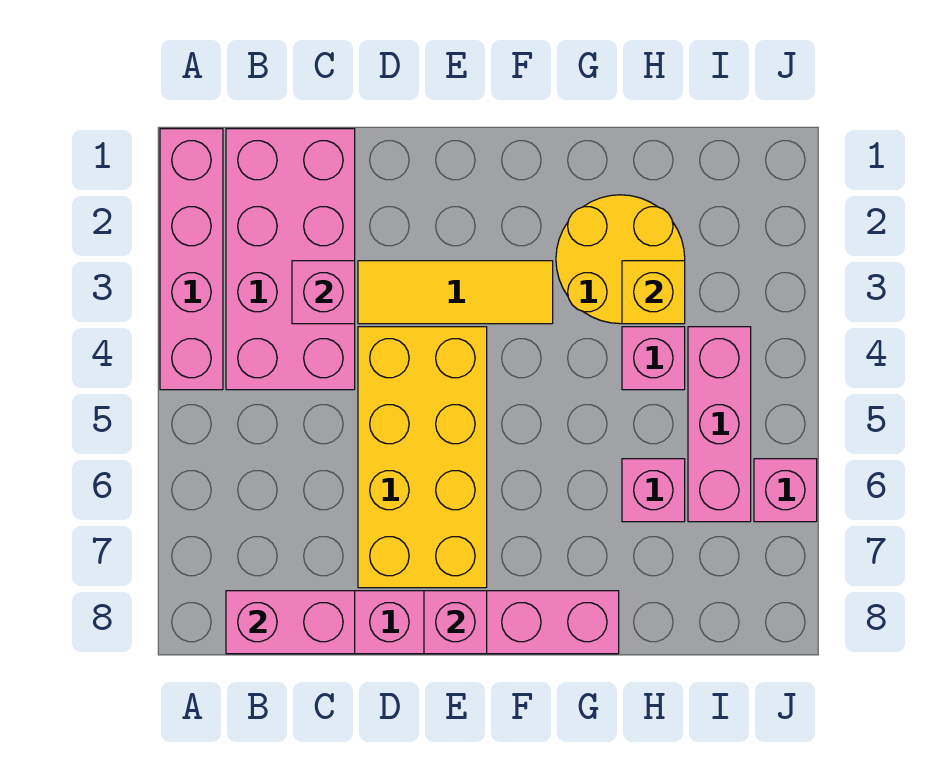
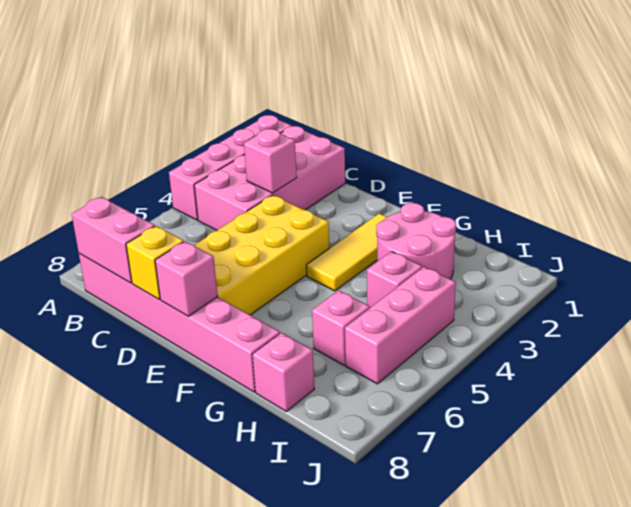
yellow tile D3:F3 level 1 -> yellow tile F2:F4 level 1
yellow round brick G2:H3 level 1 -> pink round brick G2:H3 level 1
yellow brick H3 level 2 -> yellow brick D8 level 2
pink brick J6 level 1 -> pink brick H8 level 1

